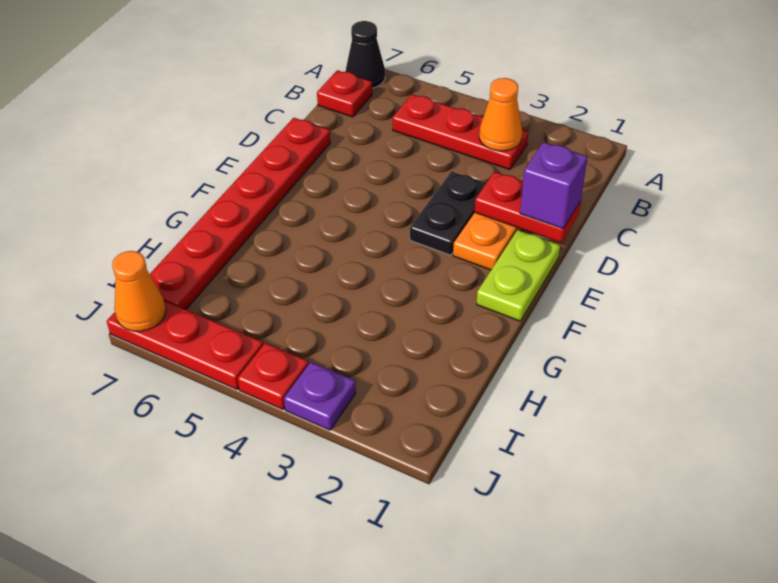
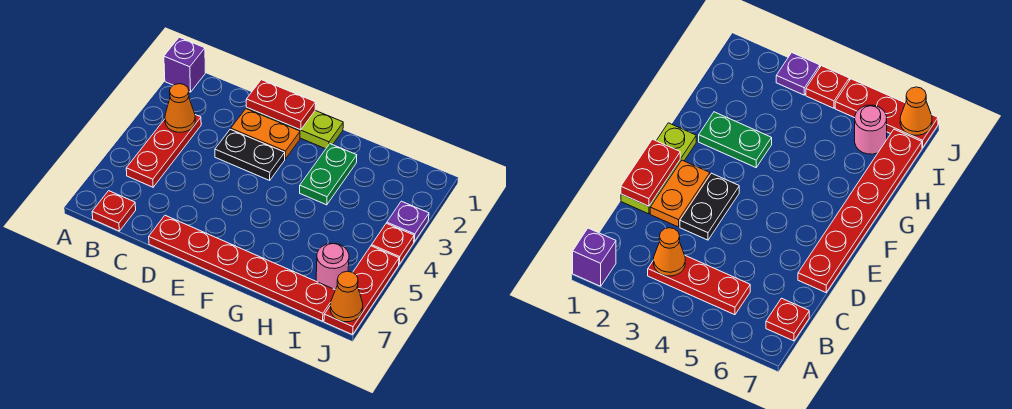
black cone A7 level 1 -> none
red plate D1:D2 level 2 -> red plate D1:E1 level 2
purple brick D1 level 3 -> purple brick A1 level 1
lime plate E1:F1 level 1 -> lime plate D1:F1 level 1
none -> green plate G2:G3 level 1
none -> pink round brick I6 level 1

